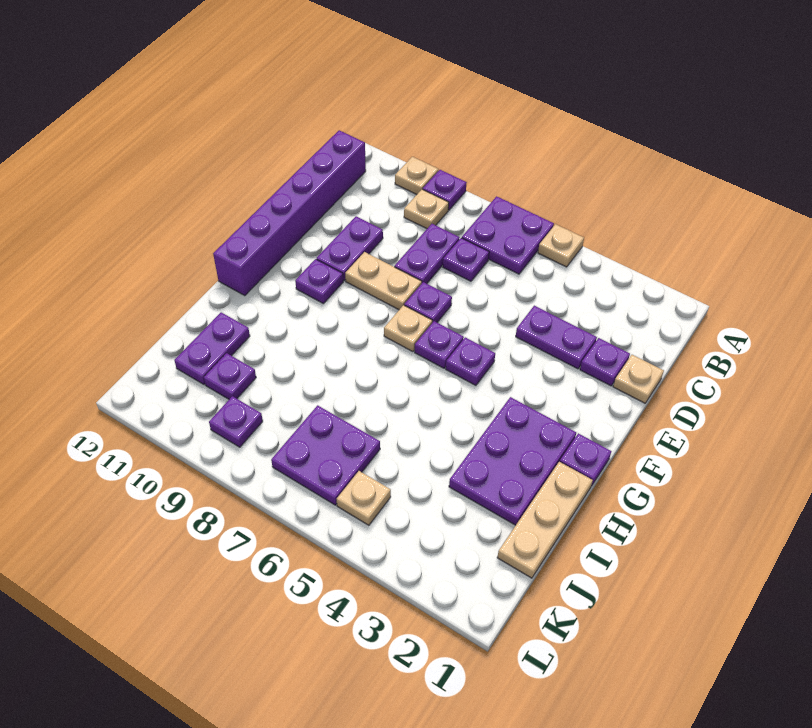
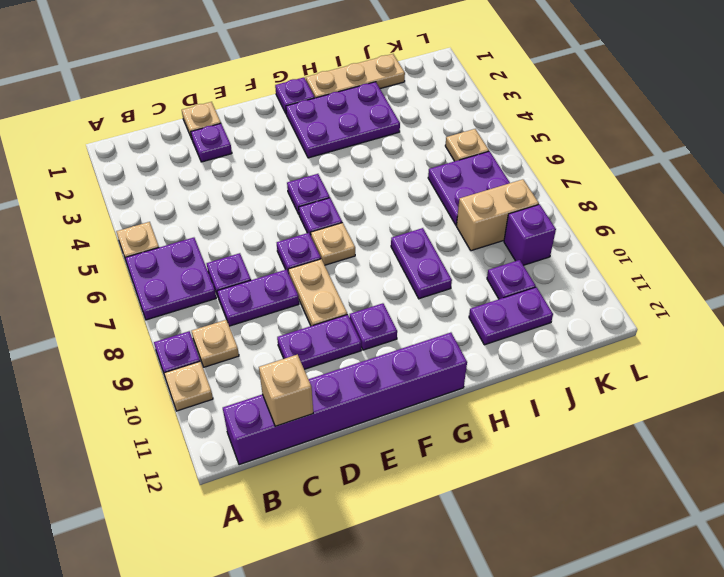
none -> tan brick C12 level 2
purple plate D3:D4 level 1 -> purple plate H8:H9 level 1
none -> tan brick J8:K8 level 1
purple plate K9 level 1 -> purple brick K9 level 1

